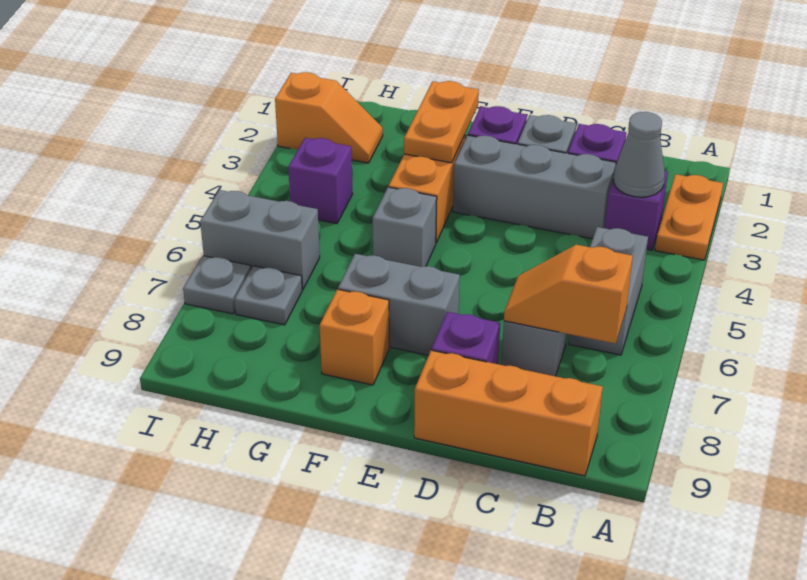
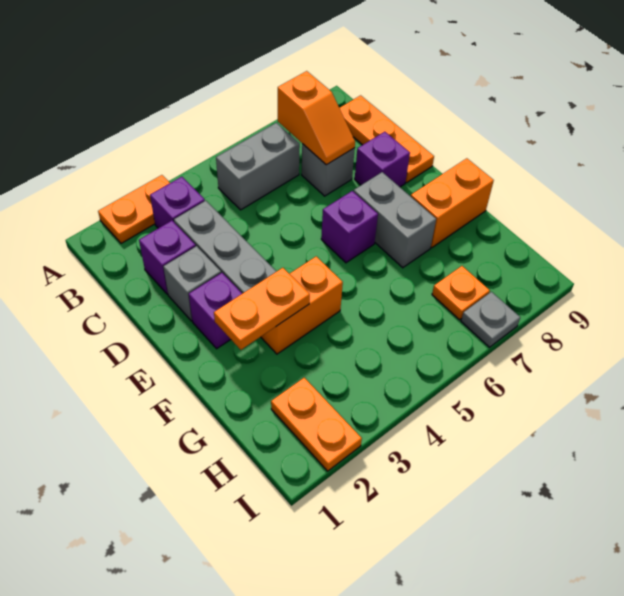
grey cone B3 level 2 -> none
orange brick B9:D9 level 1 -> orange plate B9:D9 level 1
grey brick F5 level 1 -> none
orange brick F8 level 1 -> orange brick F8:F9 level 1
orange slope H2:I2 level 1 top I -> orange plate H2:I2 level 1
purple brick H4 level 1 -> purple brick E6 level 1
grey brick H6:I6 level 1 -> none
grey plate H7 level 1 -> orange plate H7 level 1

